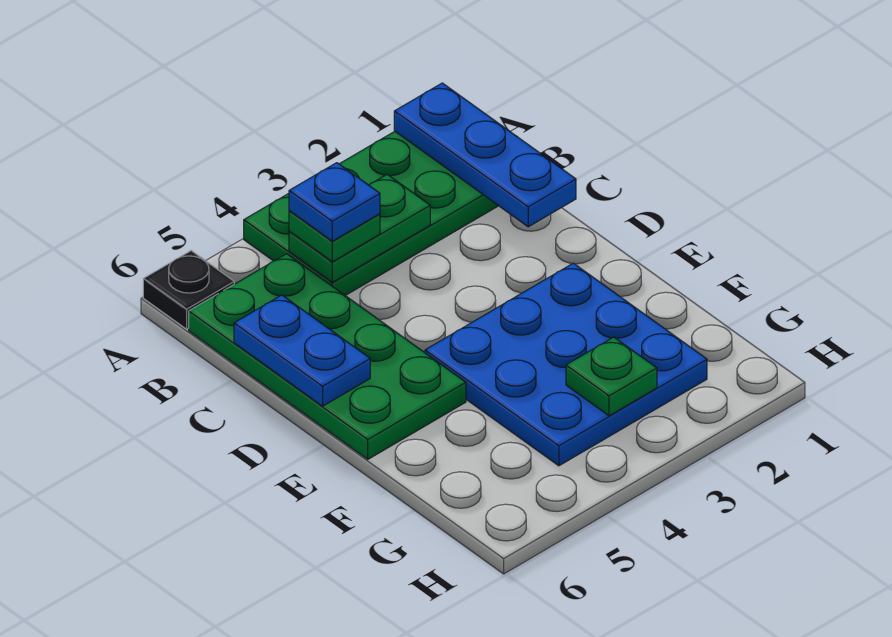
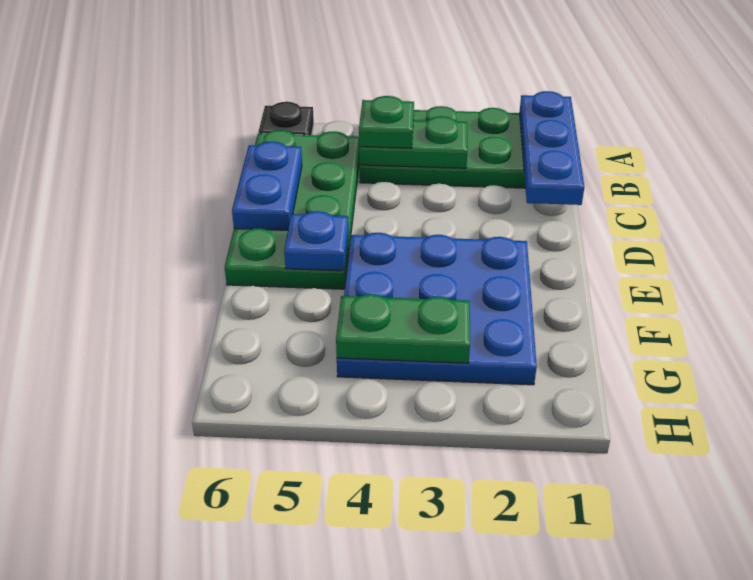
blue plate B4 level 4 -> blue plate E5 level 2
green plate G3 level 2 -> green plate G3:G4 level 2

